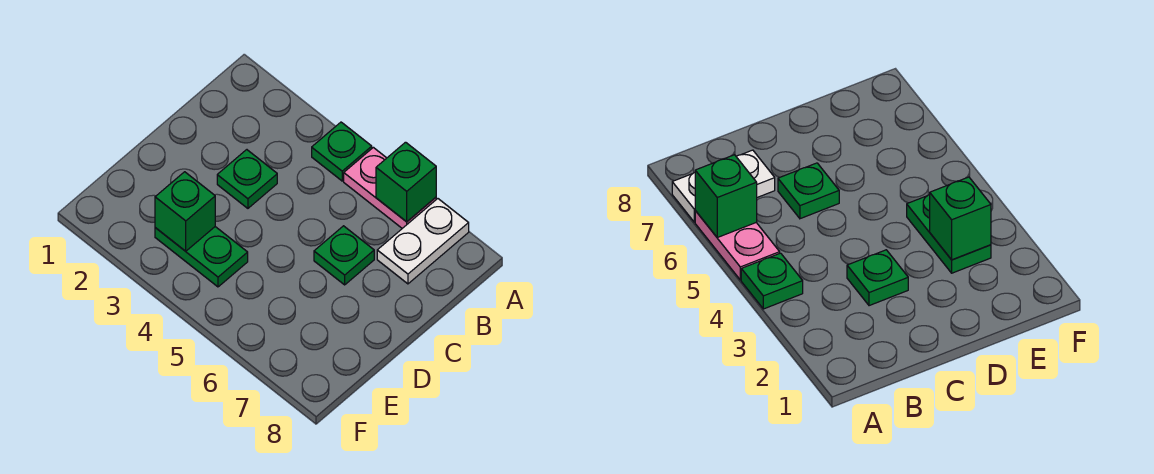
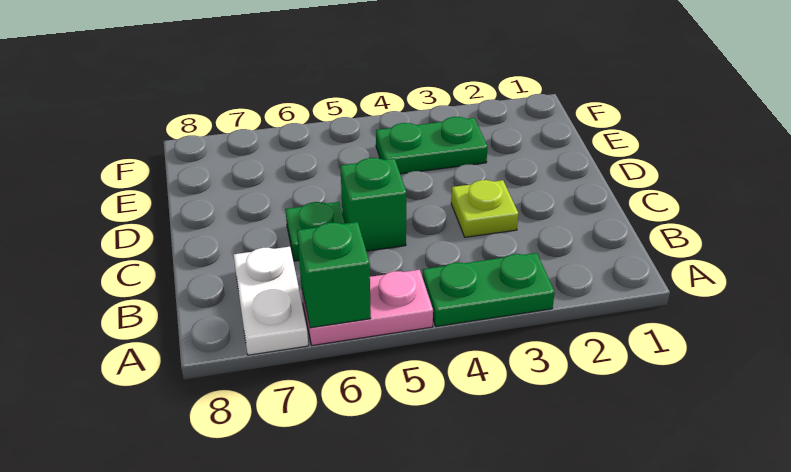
green plate A4 level 1 -> green plate A3:A4 level 1
green plate C3 level 1 -> lime plate C3 level 1
green brick E3 level 2 -> green brick C5 level 1

